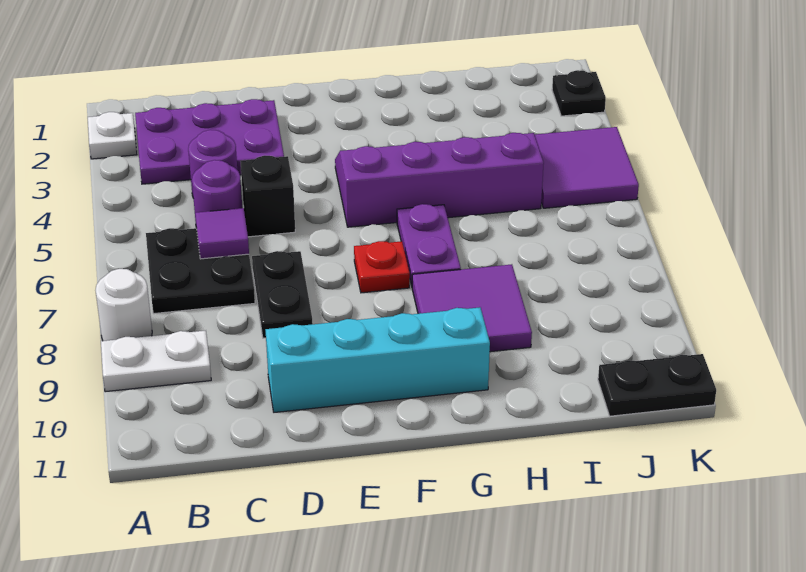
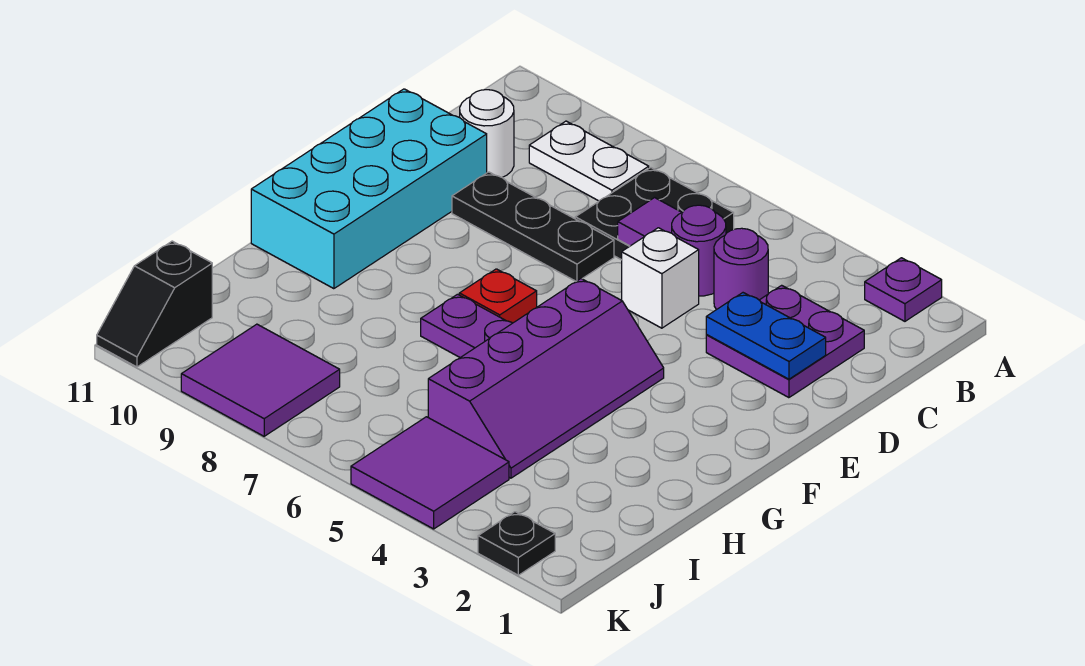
white plate A2 level 1 -> purple plate A2 level 1
white round brick A8 level 1 -> white round brick C10 level 1
white plate A9:B9 level 1 -> white plate B8:B9 level 1
purple plate B2:D3 level 1 -> purple plate C2:D3 level 1
none -> blue plate D2:D3 level 2
black brick D5 level 1 -> white brick D5 level 1
black plate D7:D8 level 1 -> black plate D7:D9 level 1
cyan brick D10:G10 level 1 -> cyan brick D10:G11 level 1
purple tile G8:H9 level 1 -> purple tile J8:K9 level 1
black plate J11:K11 level 1 -> black slope J11:K11 level 1 top J

